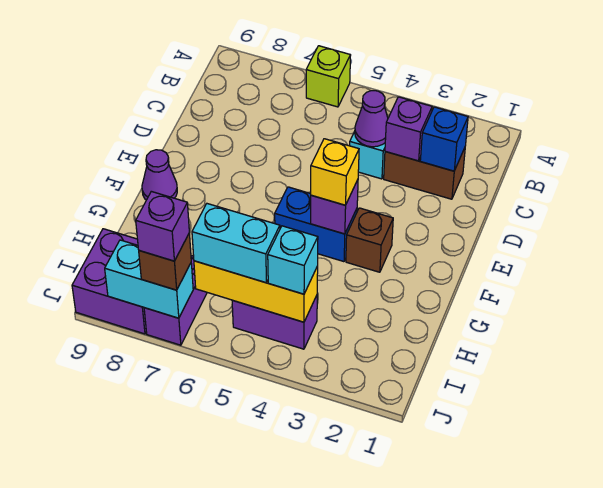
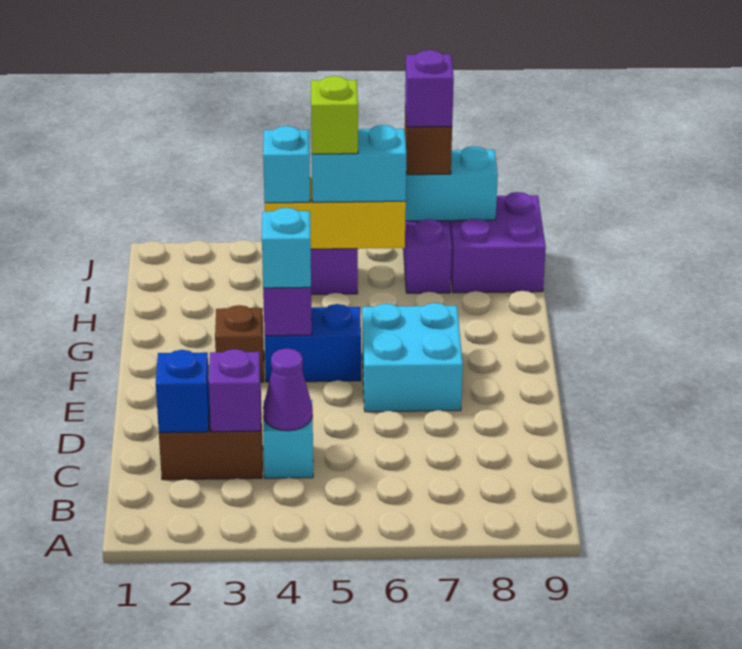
lime brick A6 level 1 -> lime brick I5 level 4
none -> cyan brick E6:F7 level 1
yellow brick F4 level 3 -> cyan brick F4 level 3
purple cone F9 level 1 -> none

